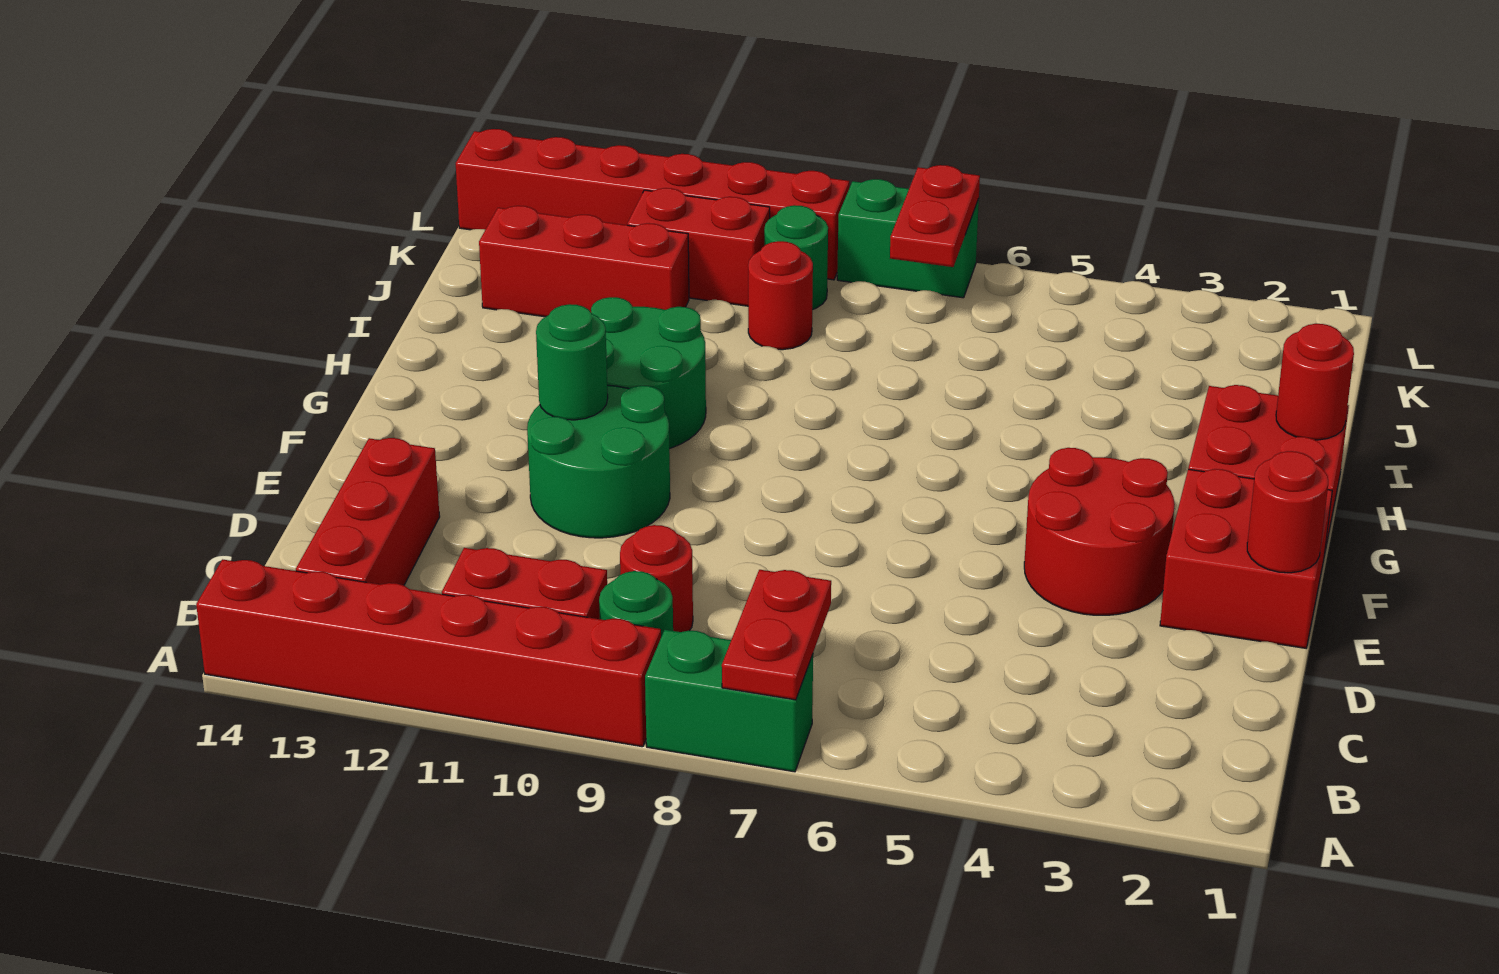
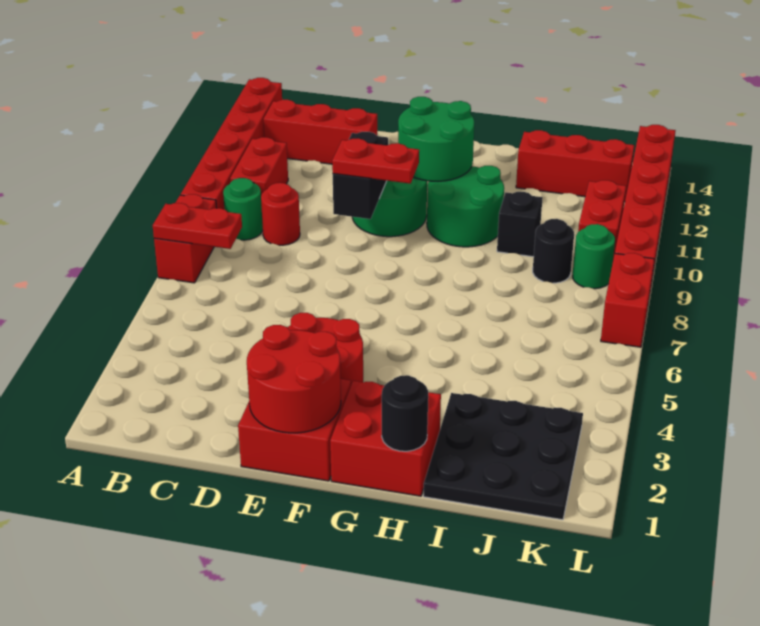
green brick A7:A8 level 1 -> red brick A7:A8 level 1
red round brick E1 level 2 -> red round brick E1:F2 level 2
none -> black brick E9:E10 level 2
green round brick F11 level 2 -> green round brick F11:G12 level 2
red round brick H1 level 2 -> black round brick H1 level 2
none -> black plate I1:K3 level 1
none -> black brick I10 level 1
red round brick J9 level 1 -> black round brick J9 level 1
red brick J11:J13 level 1 -> red brick I13:K13 level 1
red plate K7:L7 level 2 -> red plate E9:F9 level 3
green brick L7:L8 level 1 -> red brick L7:L8 level 1

